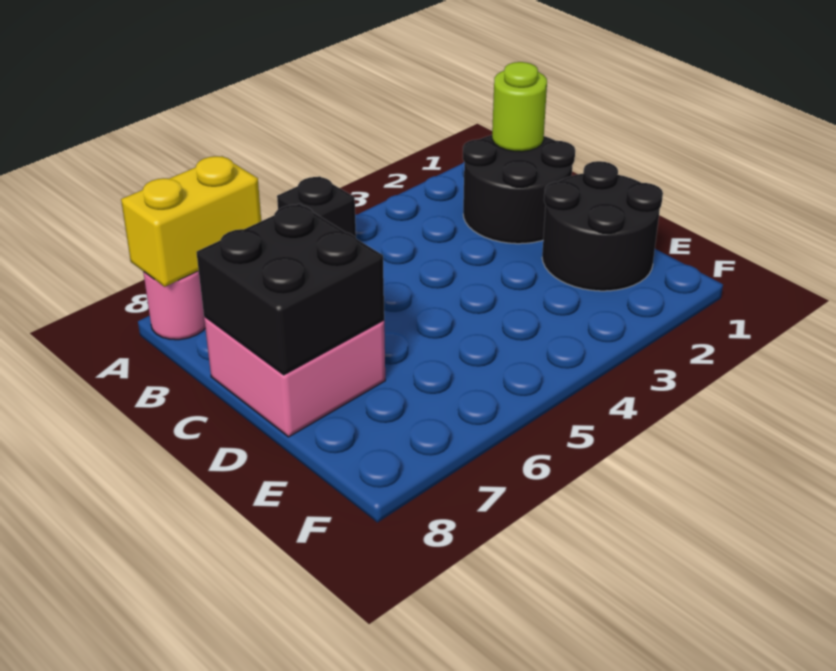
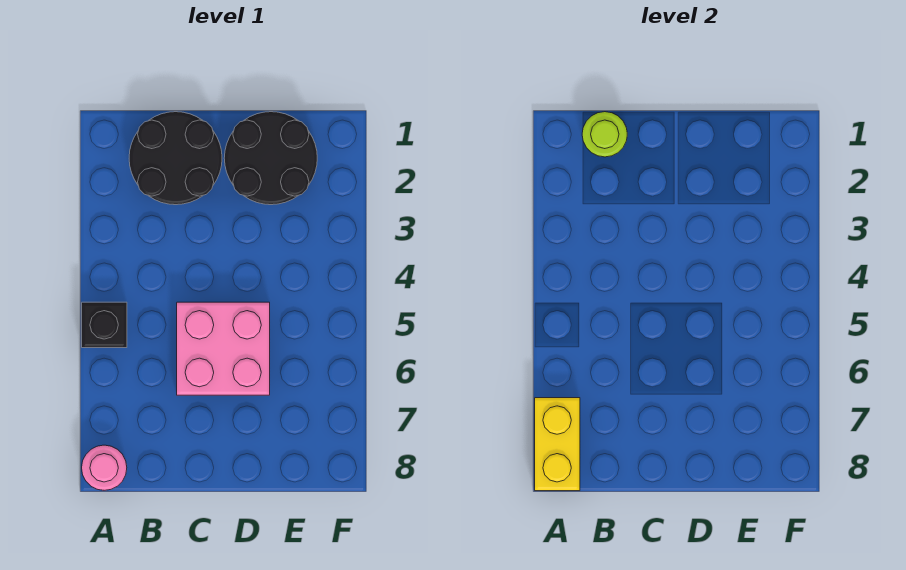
pink brick C7:D8 level 1 -> pink brick C5:D6 level 1
black brick C7:D8 level 2 -> none

